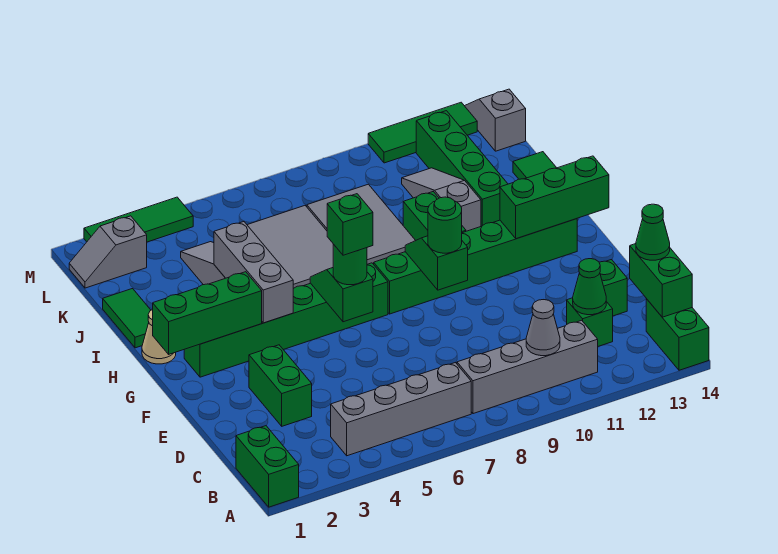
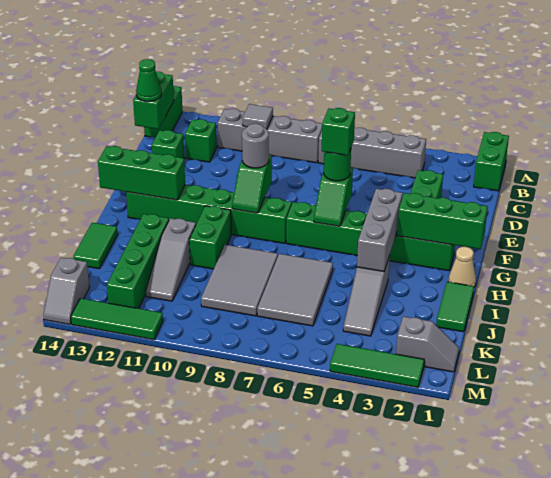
grey cone B10 level 2 -> grey tile B10 level 2
green cone C12 level 2 -> none
green round brick F9 level 3 -> grey round brick F9 level 3

